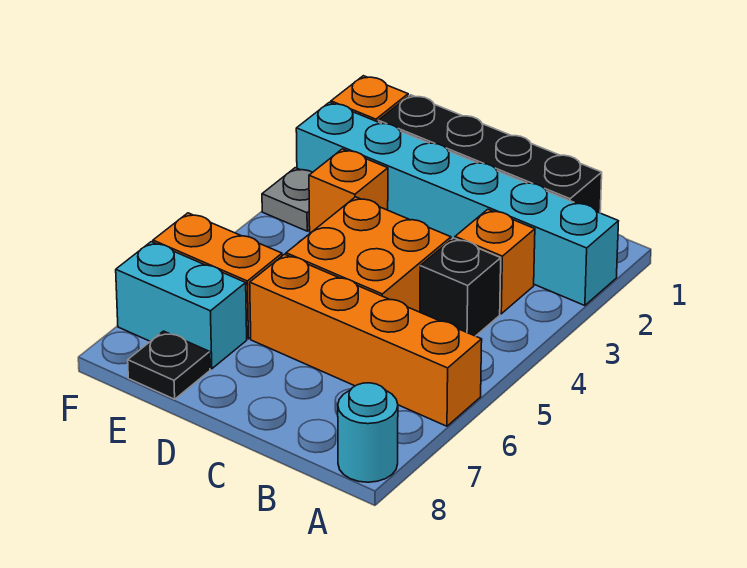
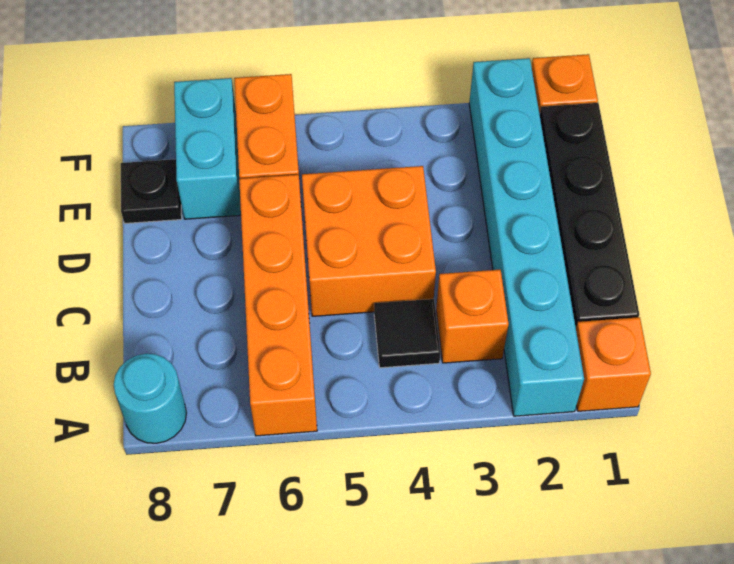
black brick B4 level 1 -> black tile B4 level 1
orange brick E3 level 1 -> orange brick A1 level 1
grey plate F3 level 1 -> none

